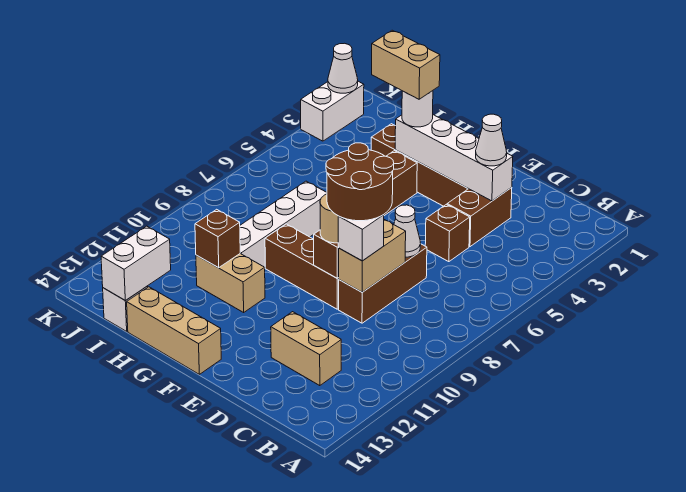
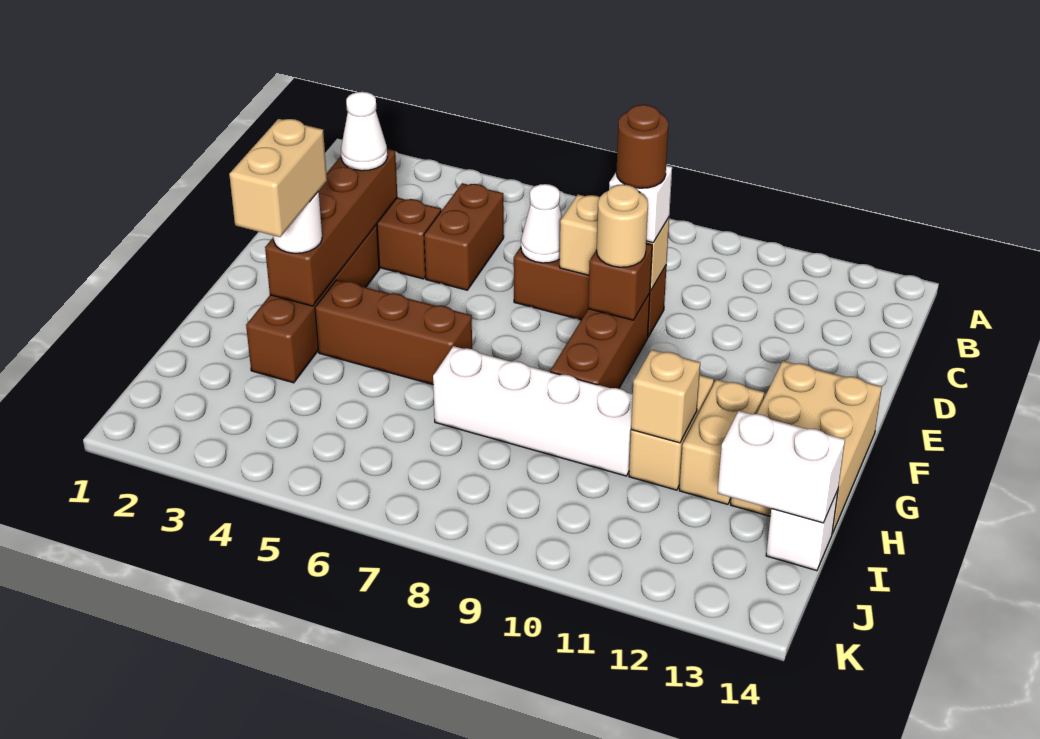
tan brick C12:D12 level 1 -> tan brick G12:H12 level 1
white brick D3:G3 level 2 -> brown brick D3:G3 level 2
brown brick D5 level 1 -> brown brick C5:D5 level 1
brown round brick D8:E9 level 4 -> brown round brick D9 level 4
tan brick F14:H14 level 1 -> tan brick F13:H14 level 1
brown brick H11 level 2 -> tan brick H11 level 2
white brick K2:K3 level 1 -> none
white cone K2 level 2 -> none

